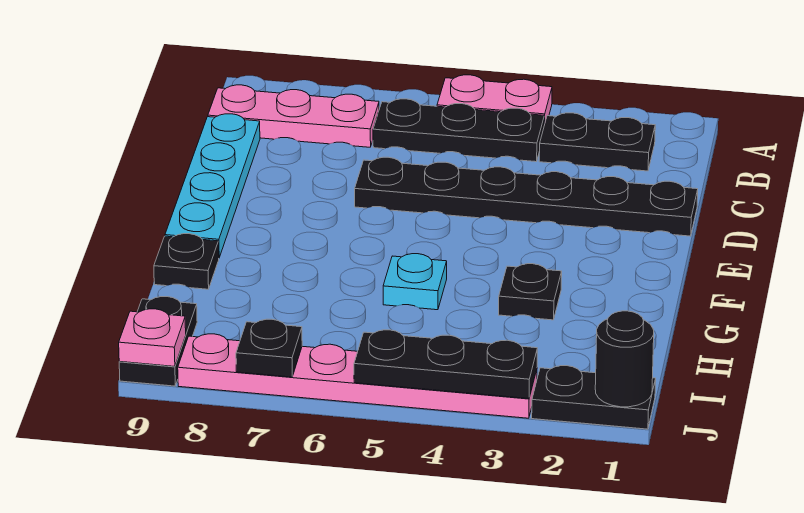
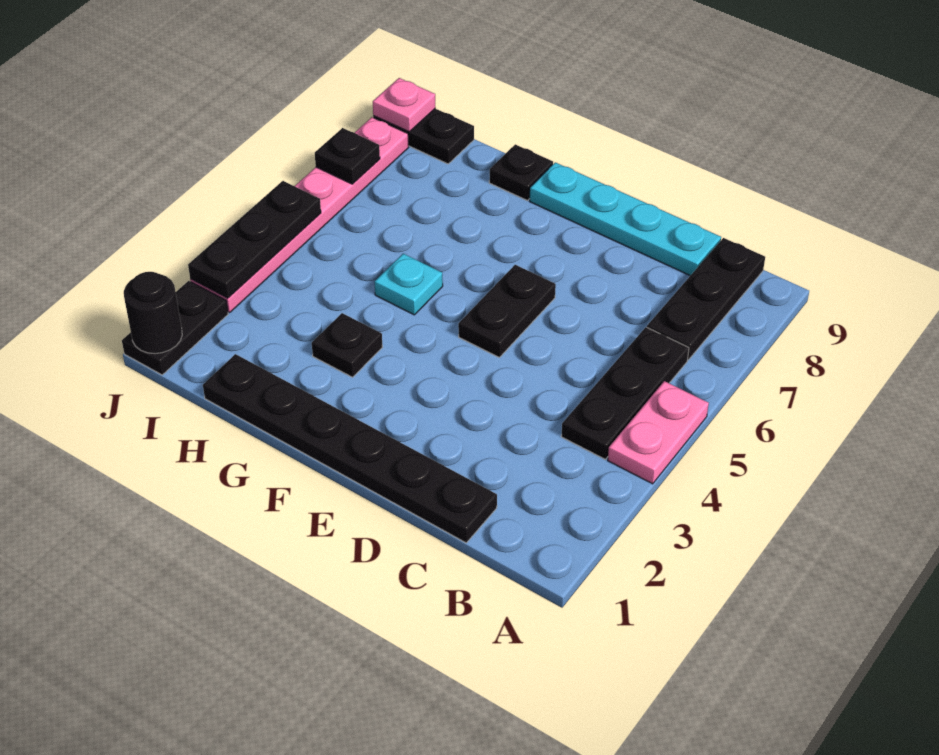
black plate B2:B3 level 1 -> black plate E5:E6 level 1
pink plate B7:B9 level 1 -> black plate B7:B9 level 1
black plate D1:D6 level 1 -> black plate C1:H1 level 1

